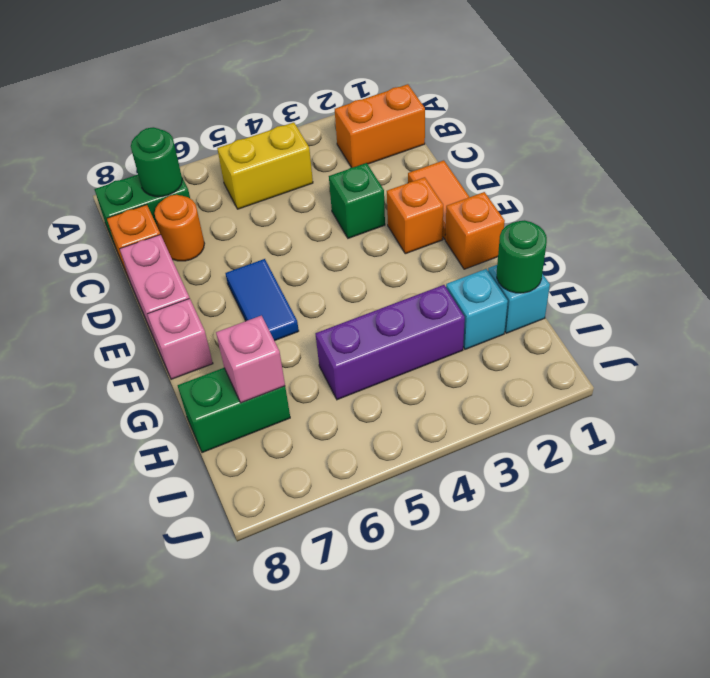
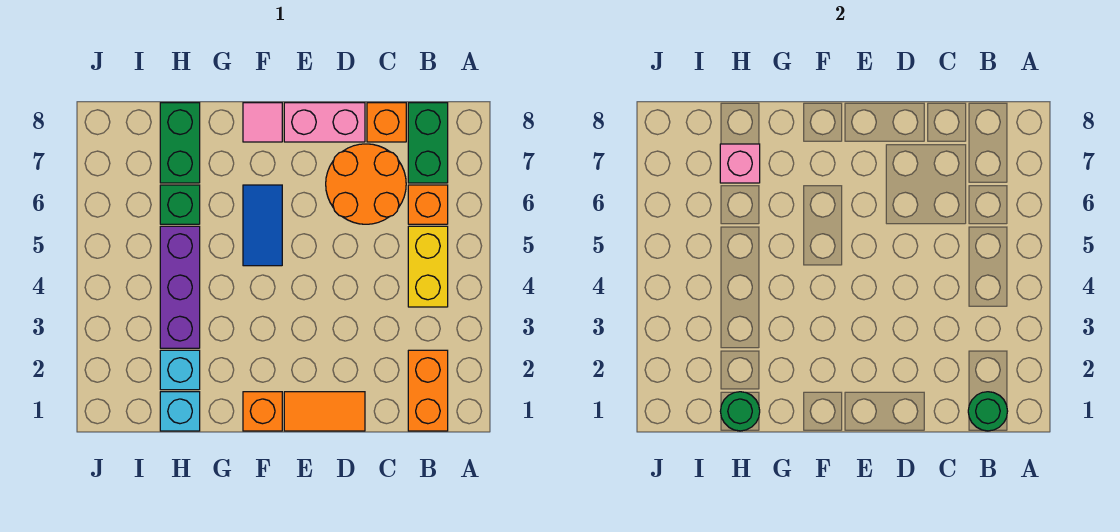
green round brick B7 level 2 -> green round brick B1 level 2
orange round brick C7 level 1 -> orange round brick C6:D7 level 1
green brick D3 level 1 -> green brick H6 level 1
orange brick E2 level 1 -> orange brick B6 level 1
blue tile E6:F6 level 1 -> blue tile F5:F6 level 1
pink brick F8 level 1 -> pink tile F8 level 1

